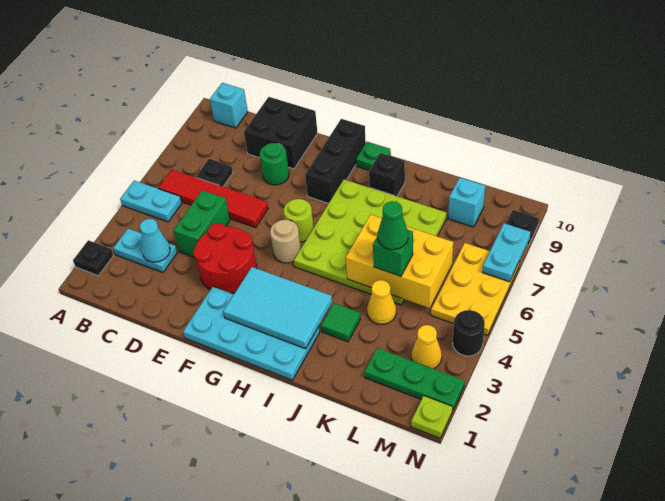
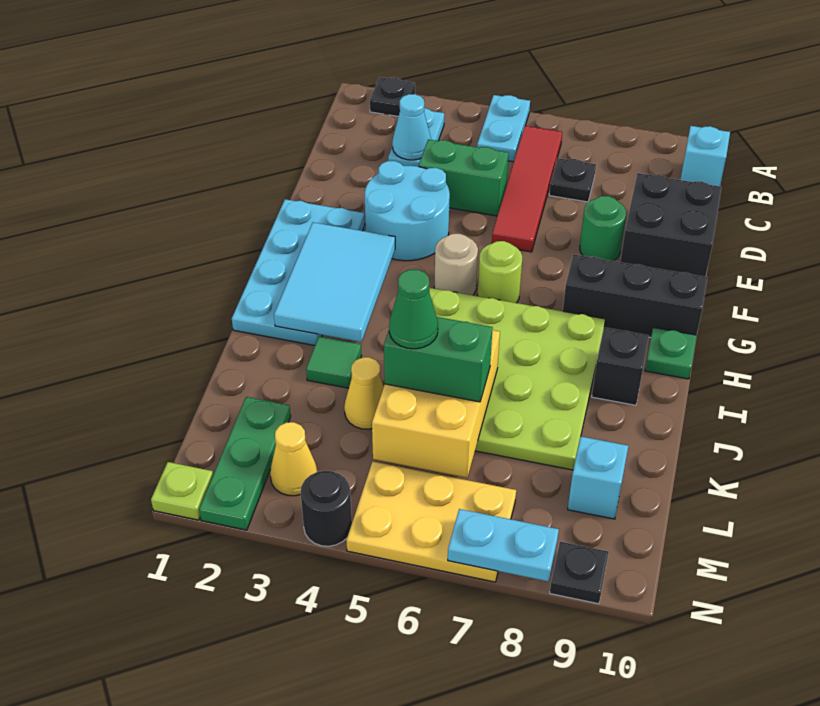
red round brick E3:F4 level 1 -> cyan round brick E3:F4 level 1
green brick K5 level 3 -> green brick K5:K6 level 3

